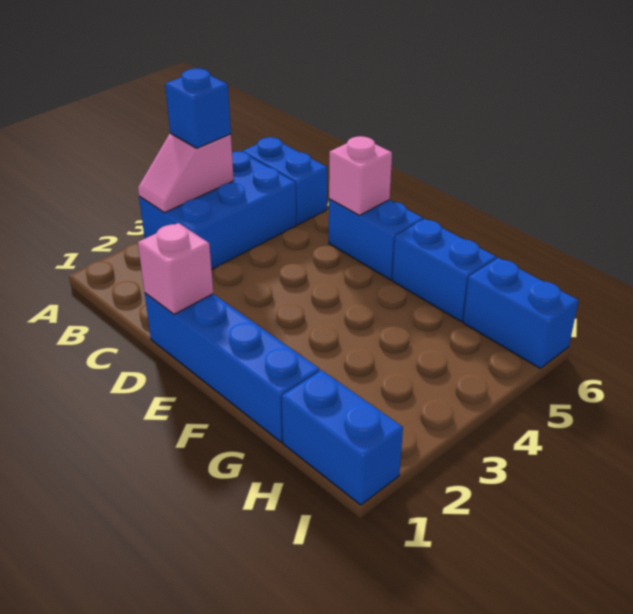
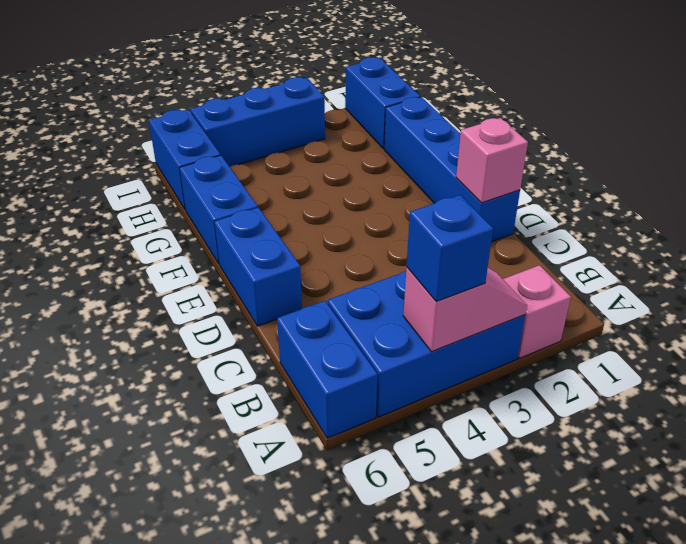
pink brick D6 level 2 -> pink brick A2 level 1
none -> blue brick I3:I5 level 1

